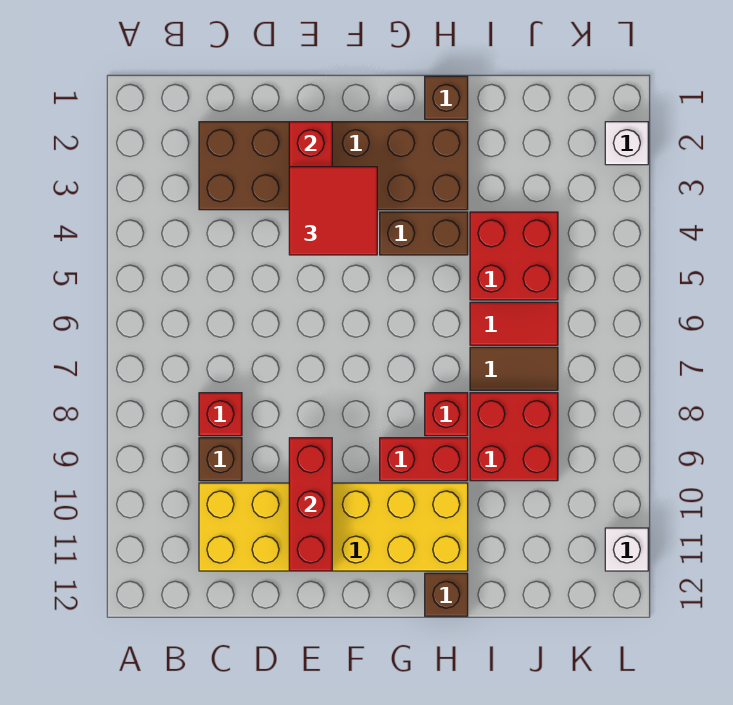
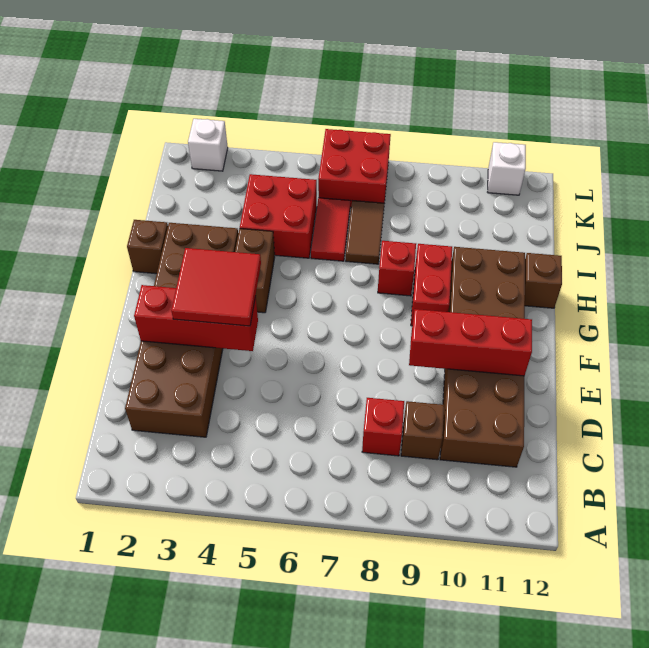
yellow brick C10:H11 level 1 -> brown brick C10:H11 level 1
red brick I8:J9 level 1 -> red brick K6:L7 level 1

